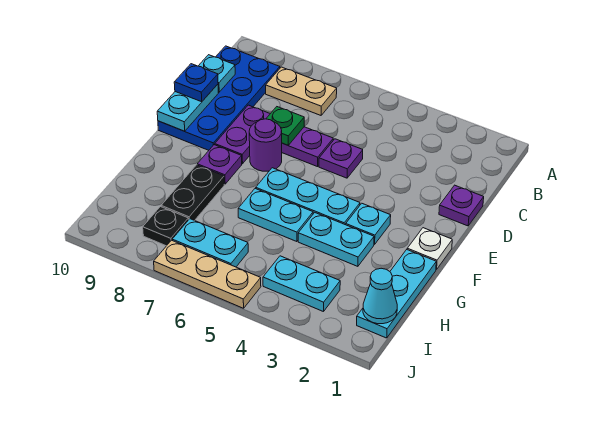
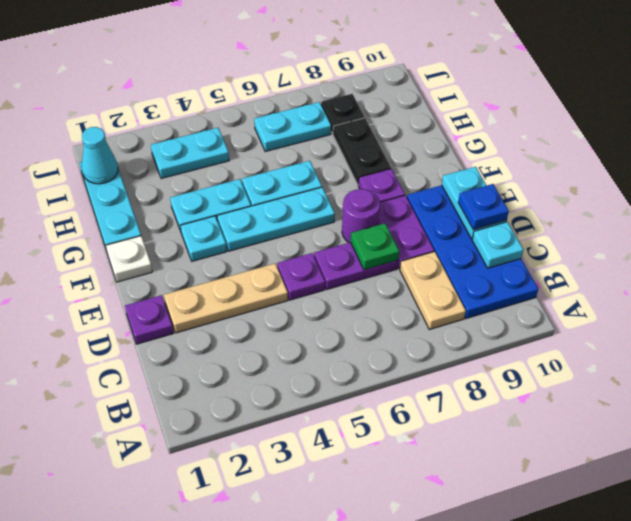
tan plate B7:B8 level 1 -> tan plate B8:C8 level 1
tan plate J5:J7 level 1 -> tan plate D2:D4 level 1

